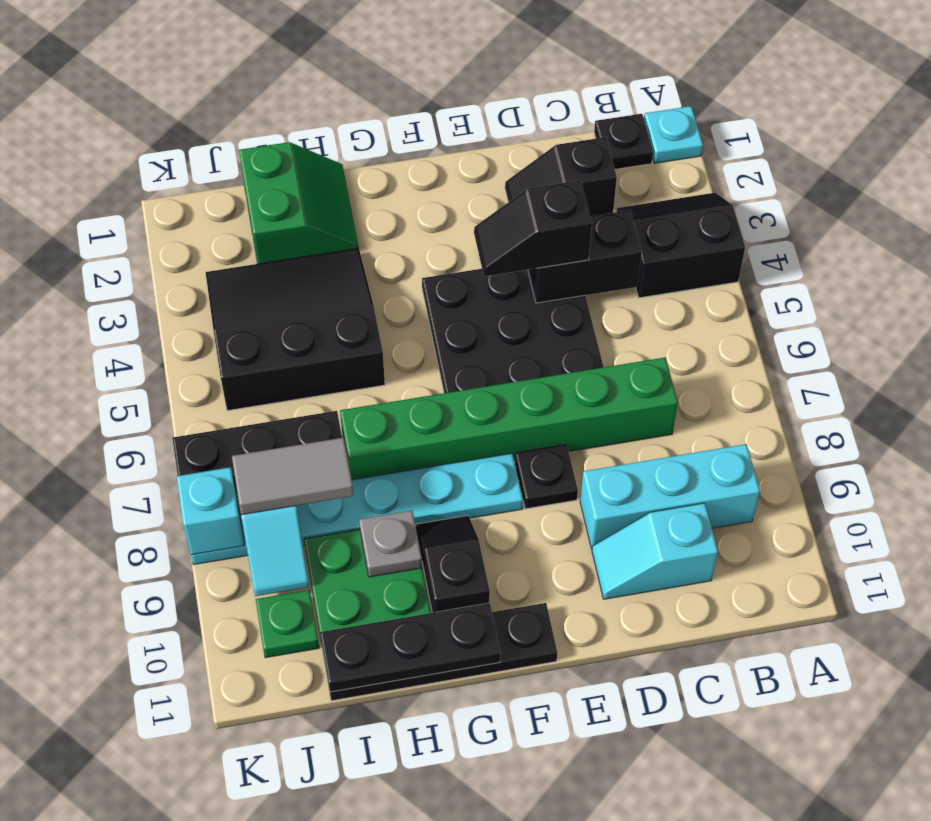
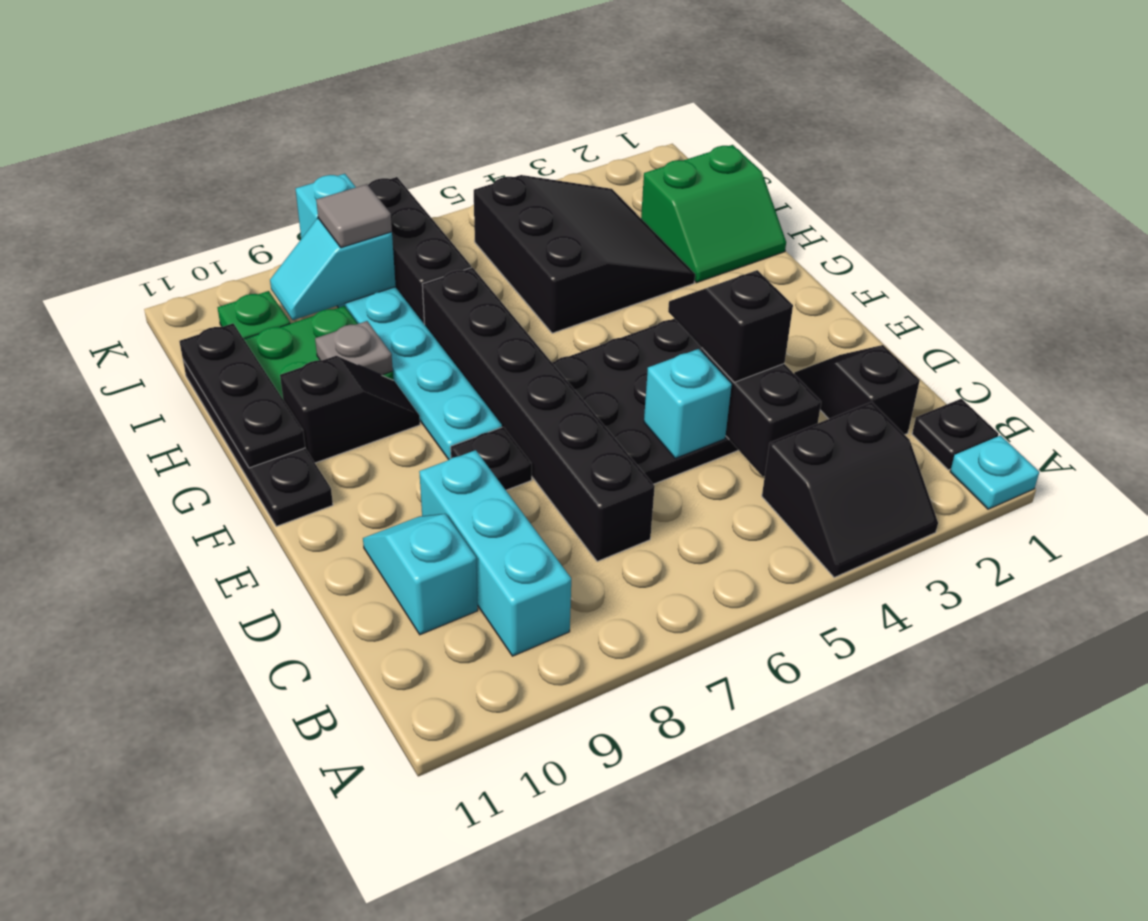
black slope A3:B4 level 1 top 4 -> black slope A3:B4 level 1 top B
green brick C7:H7 level 1 -> black brick C7:H7 level 1
none -> cyan brick D5 level 2
grey tile I8:J8 level 3 -> grey tile J8 level 3

